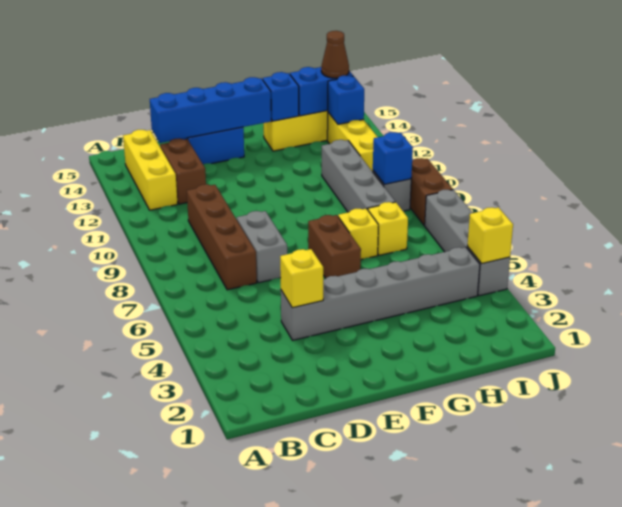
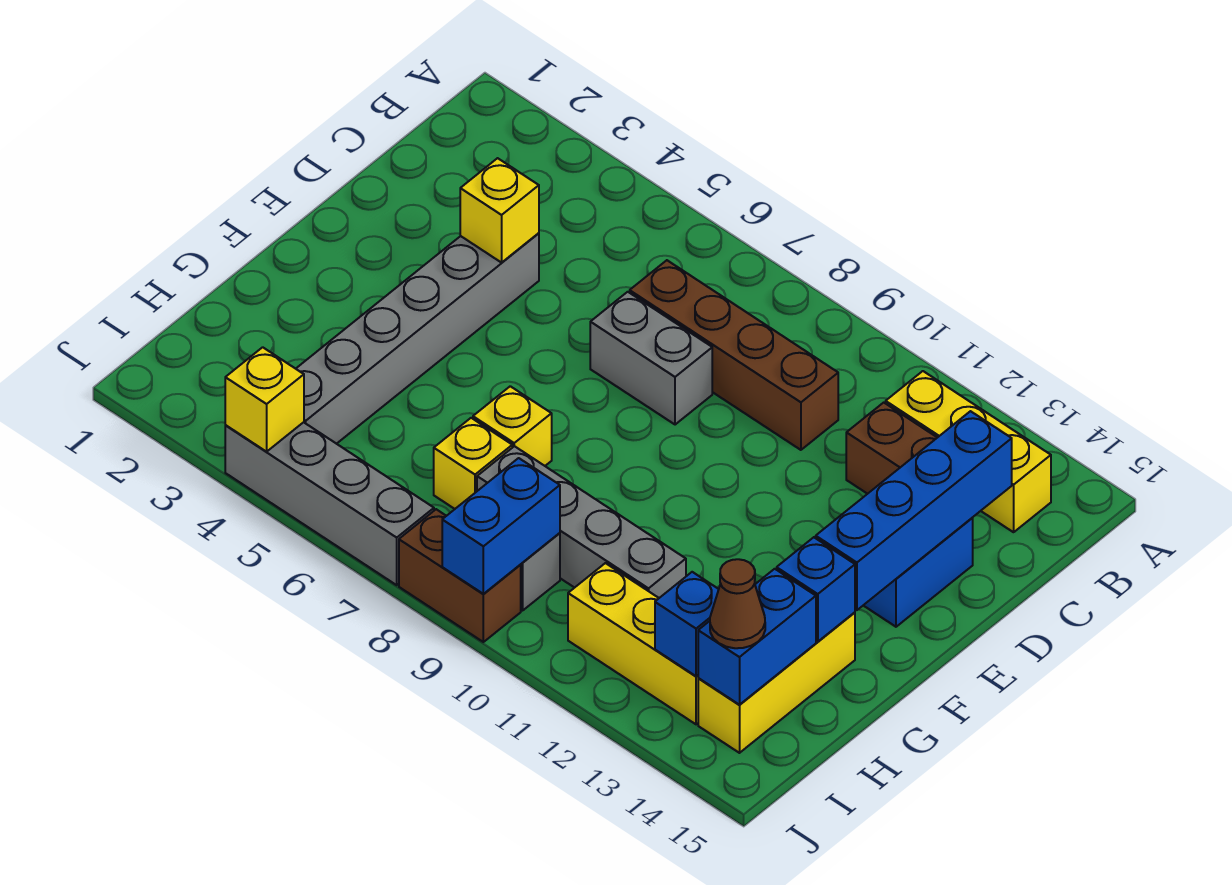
brown brick F6:F7 level 1 -> none
blue brick I9 level 2 -> blue brick I9:J9 level 2

